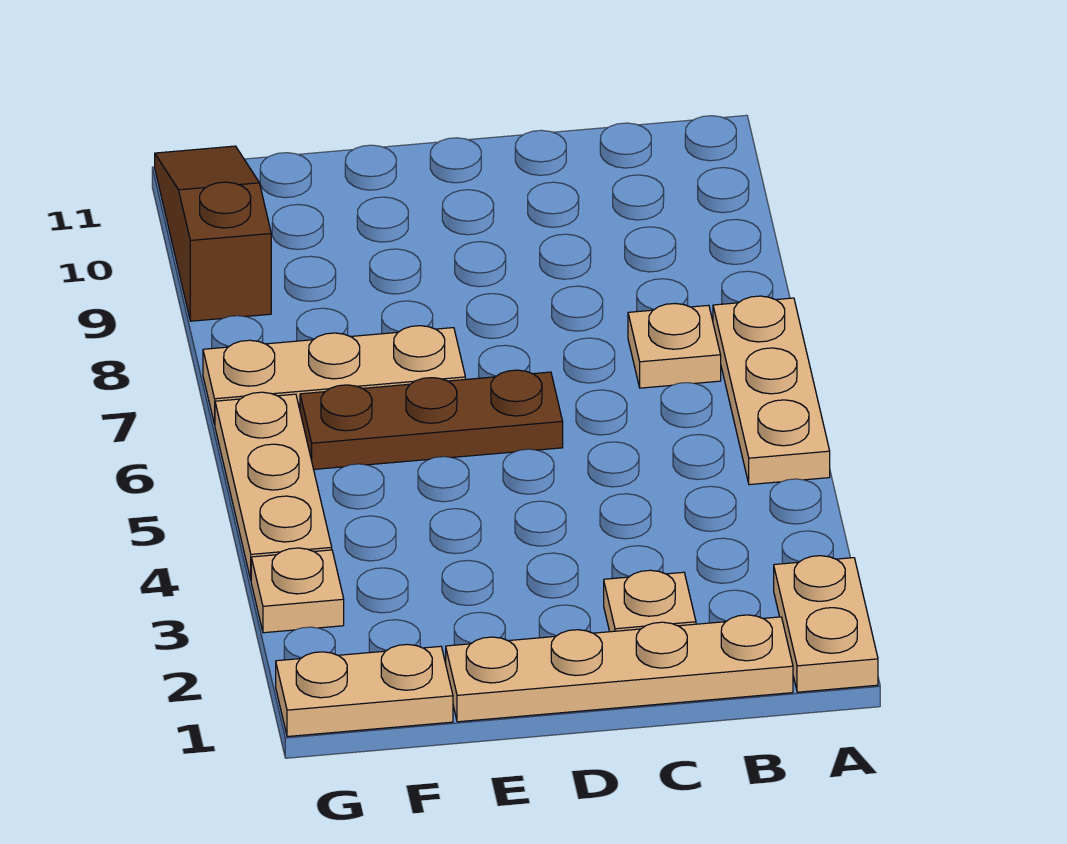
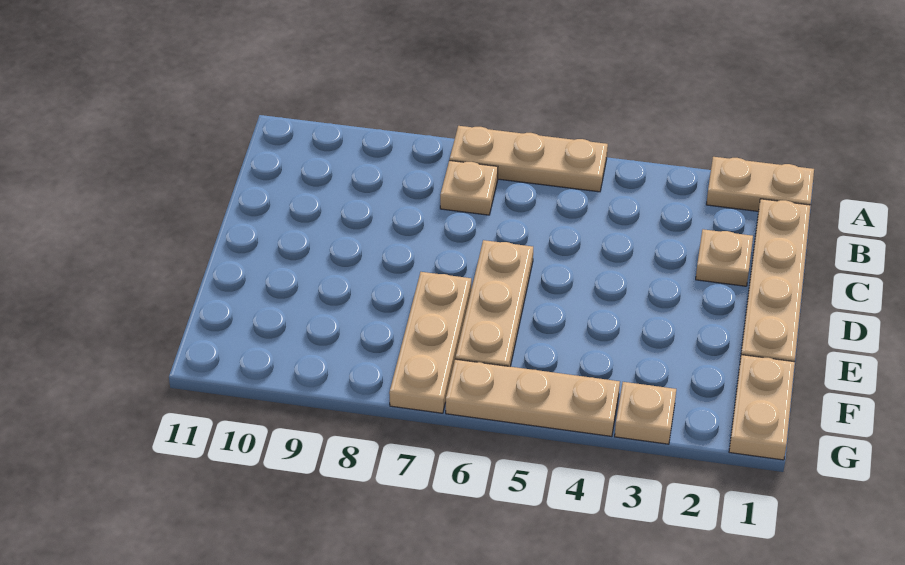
brown plate D6:F6 level 1 -> tan plate D6:F6 level 1
brown slope G9:G11 level 1 top 9 -> none

